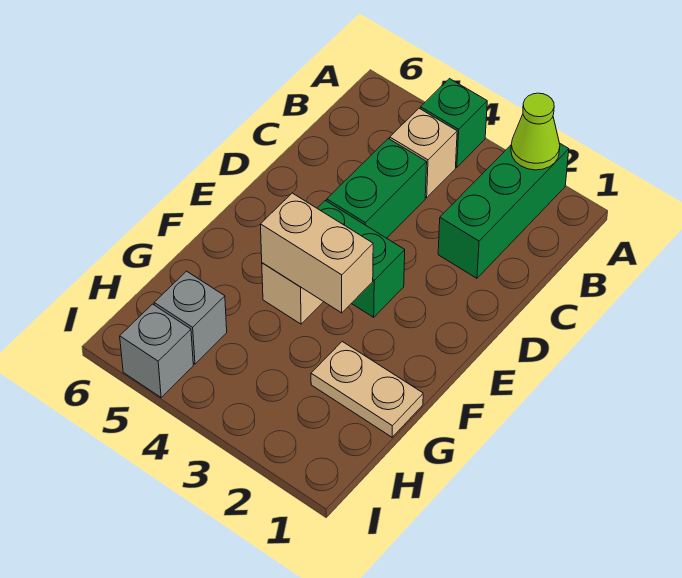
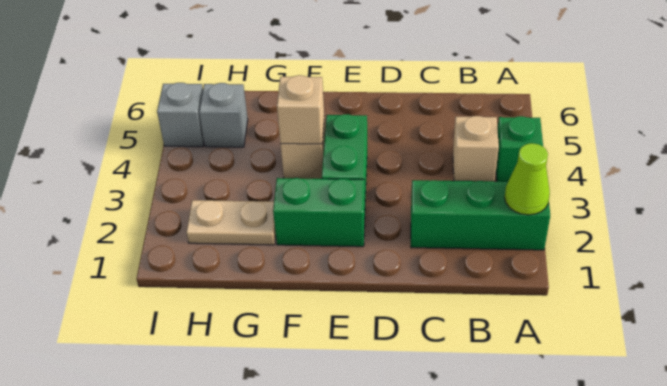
green brick C4:D4 level 1 -> green brick E2:F2 level 1
tan brick F3:F4 level 2 -> tan brick F4 level 2
tan plate G1:G2 level 1 -> tan plate G2:H2 level 1

